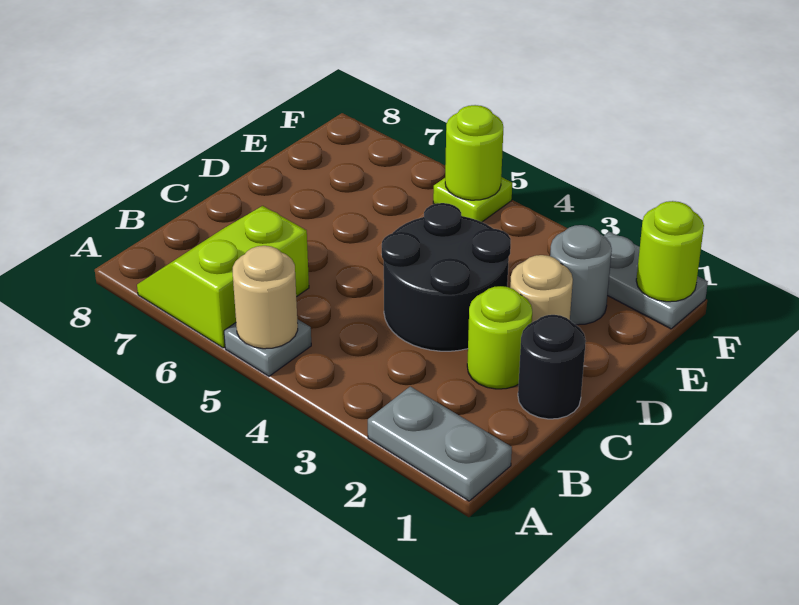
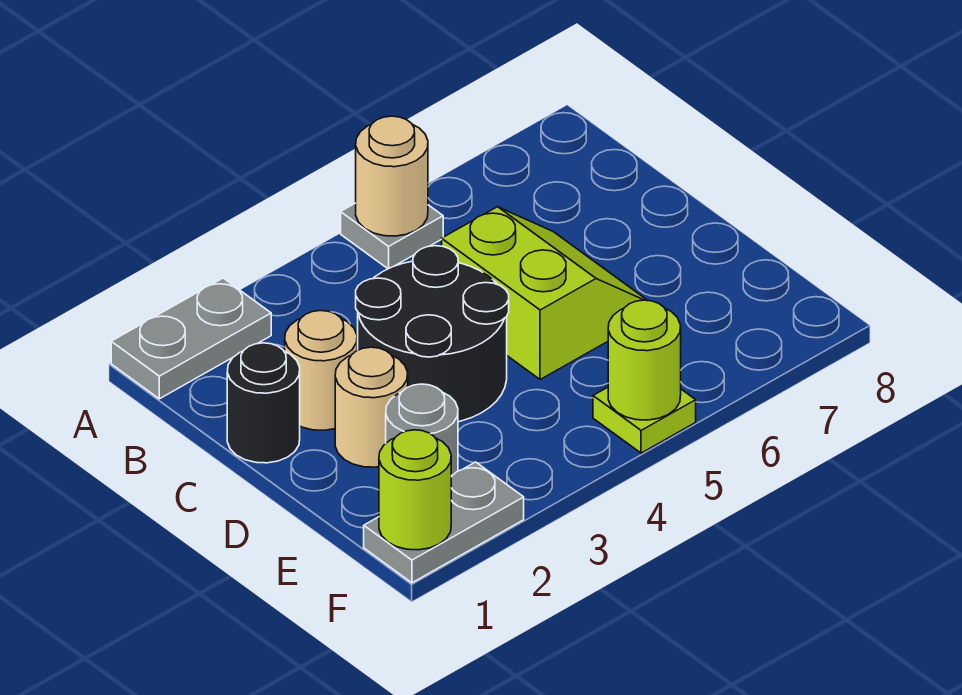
lime slope A6:B7 level 1 top 6 -> lime slope C5:D6 level 1 top 5
lime round brick C2 level 1 -> tan round brick C2 level 1

